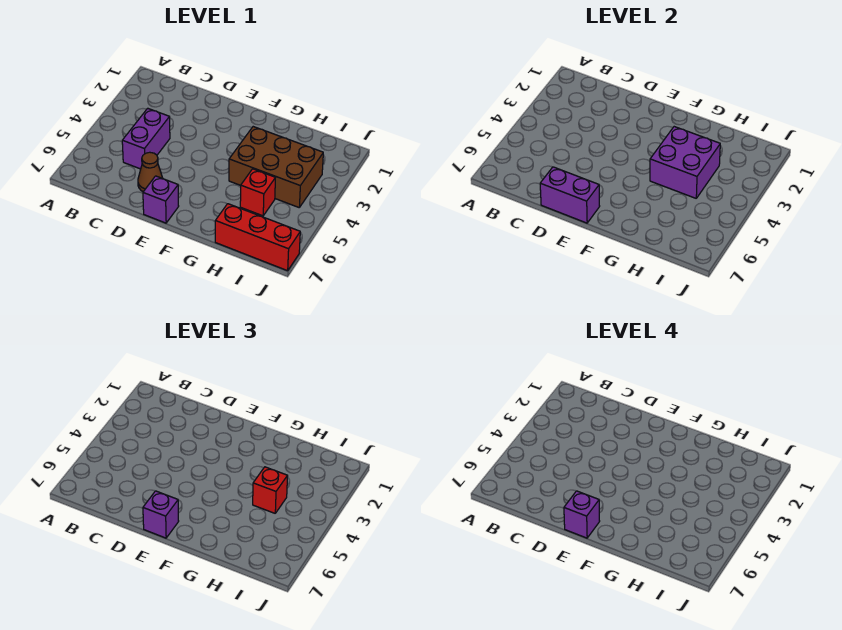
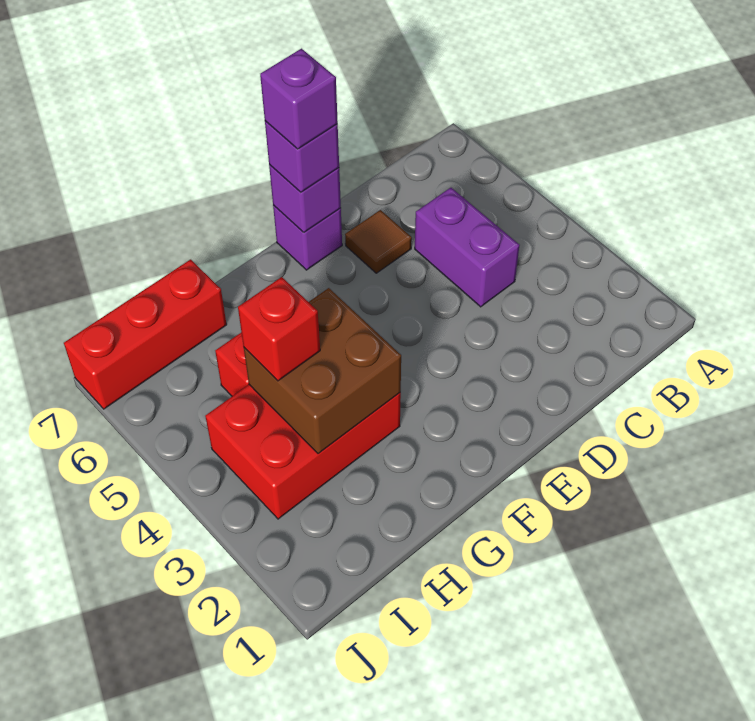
brown cone D6 level 1 -> brown tile D6 level 1
purple brick D7:E7 level 2 -> purple brick E7 level 2
brown brick G3:I4 level 1 -> red brick G3:I4 level 1
purple brick G3:H4 level 2 -> brown brick G3:H4 level 2

